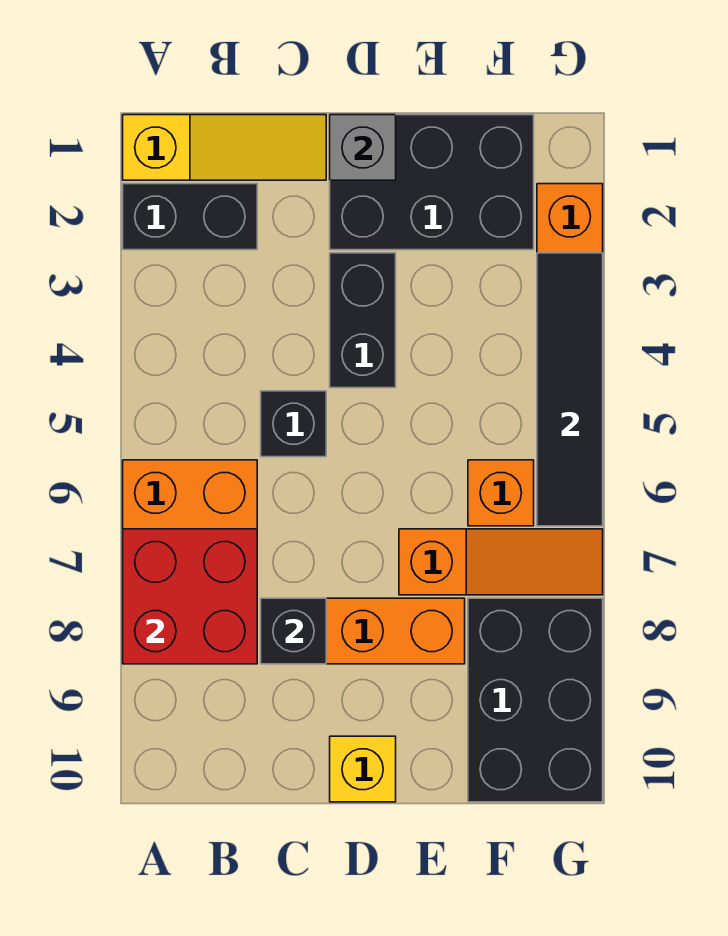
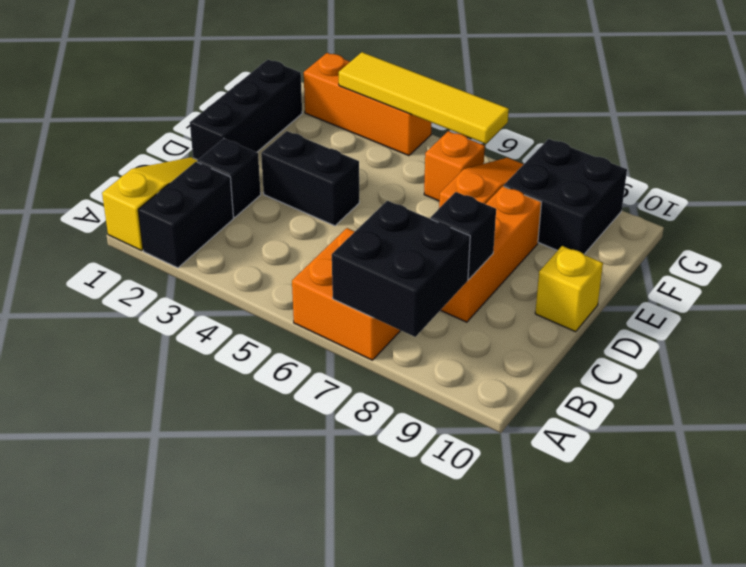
red brick A7:B8 level 2 -> black brick A7:B8 level 2
black brick C5 level 1 -> black brick C2 level 1
black brick D1:F2 level 1 -> black brick D1:F1 level 1
grey brick D1 level 2 -> none
black brick F8:G10 level 1 -> black brick F8:G9 level 1
black tile G3:G6 level 2 -> yellow tile G3:G6 level 2

